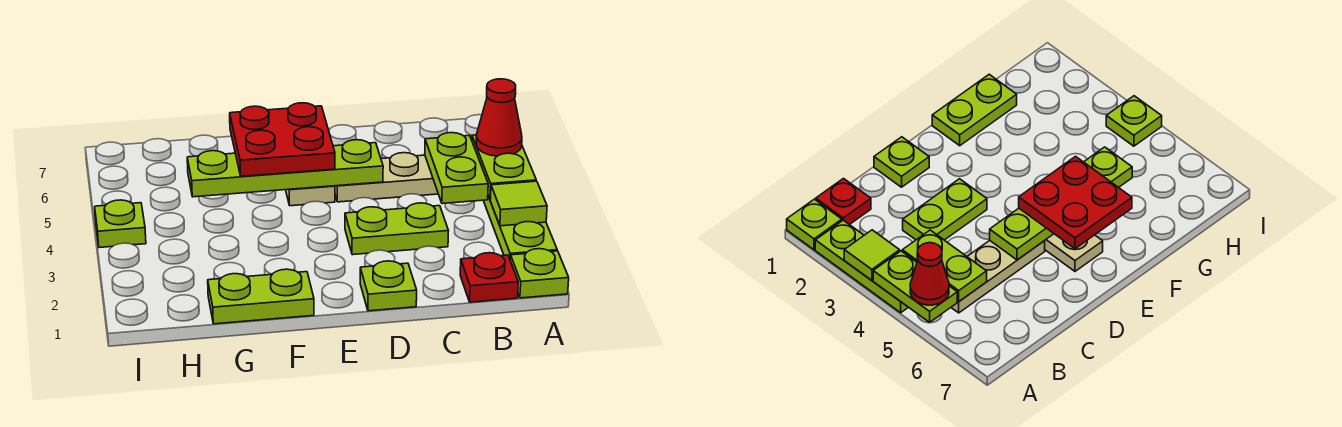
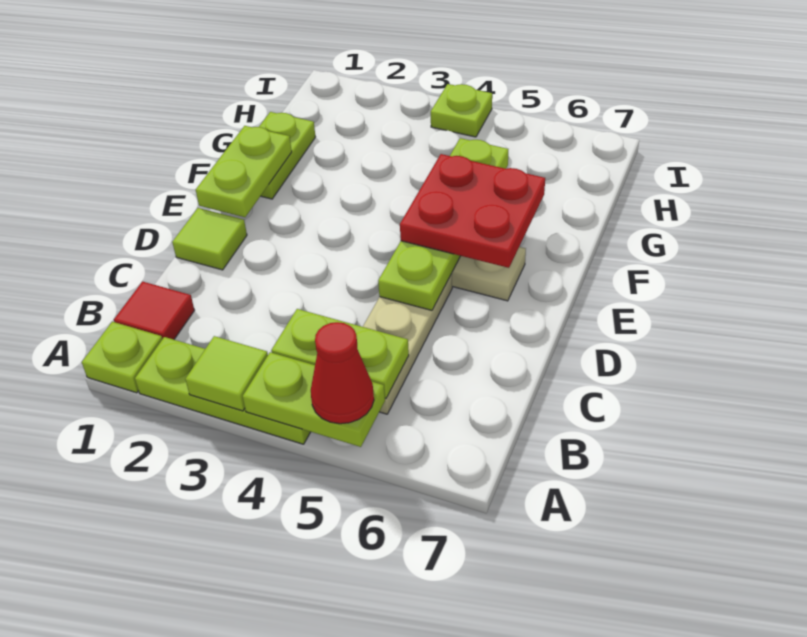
red plate B1 level 1 -> red tile B1 level 1
lime plate C3:D3 level 1 -> lime plate E1:F1 level 2
lime plate D1 level 1 -> lime tile D1 level 1

